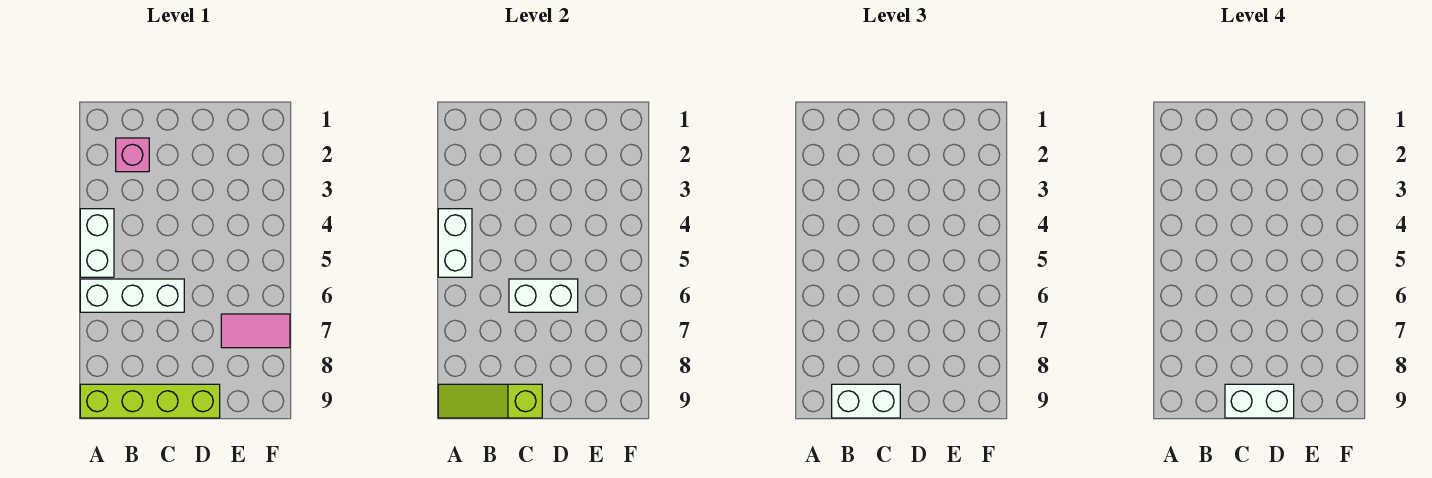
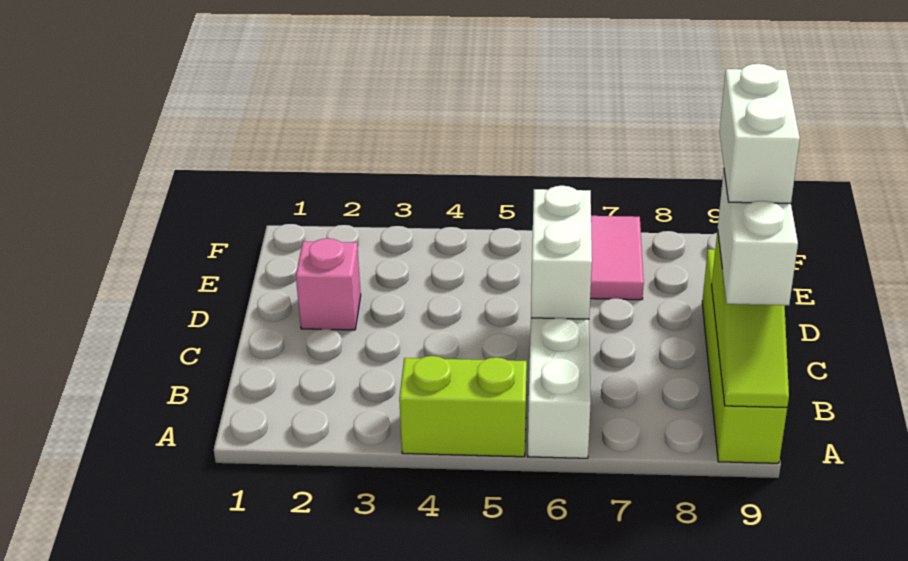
white brick A4:A5 level 1 -> lime brick A4:A5 level 1
white brick A4:A5 level 2 -> none
pink brick B2 level 1 -> pink brick D2 level 1

